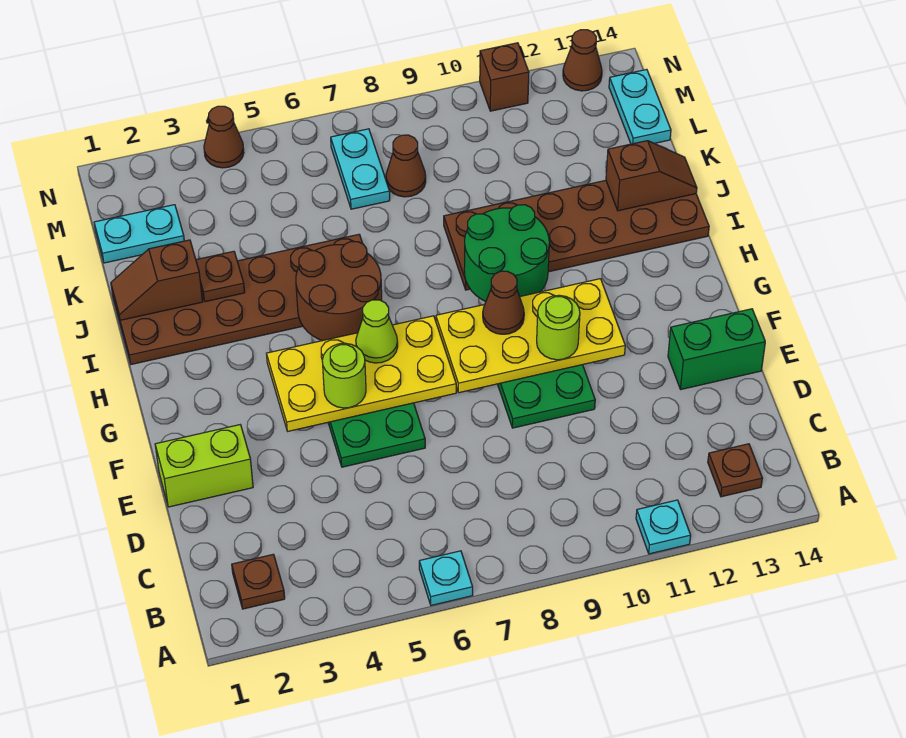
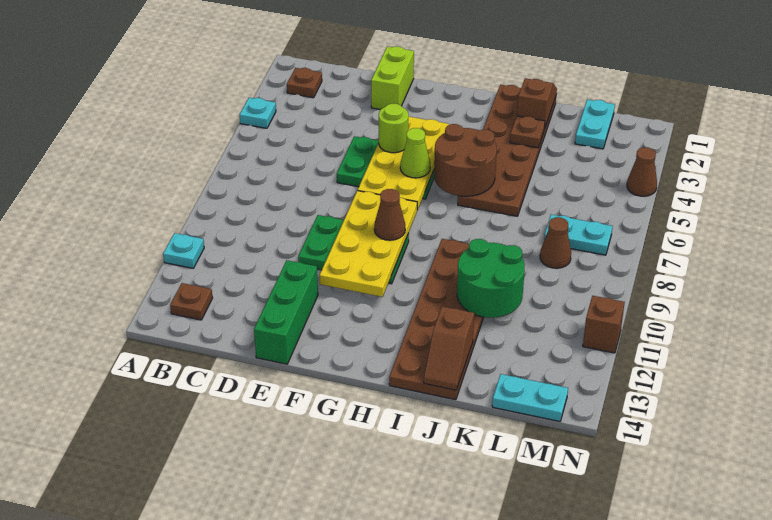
cyan plate A6 level 1 -> cyan plate A4 level 1
green brick E13:E14 level 1 -> green brick E12:E14 level 1
lime round brick F10 level 3 -> none
green round brick H9:I10 level 2 -> green round brick J10:K11 level 2
brown cone N13 level 1 -> none

